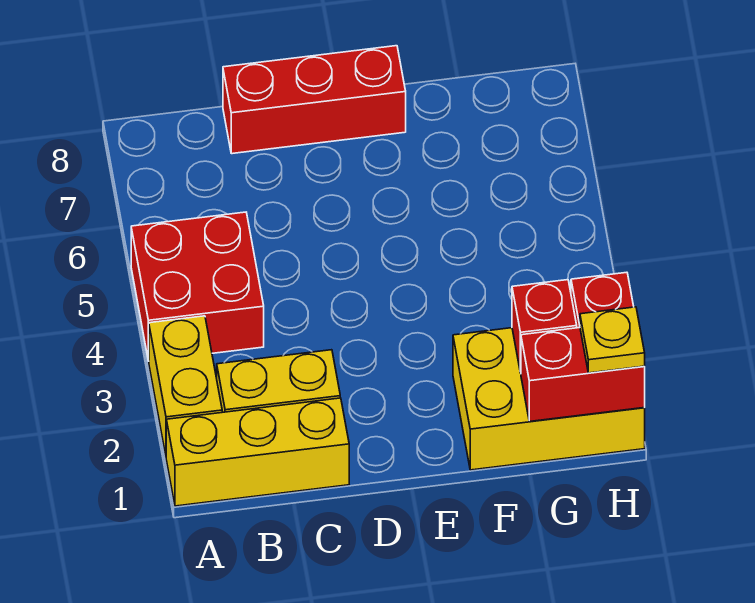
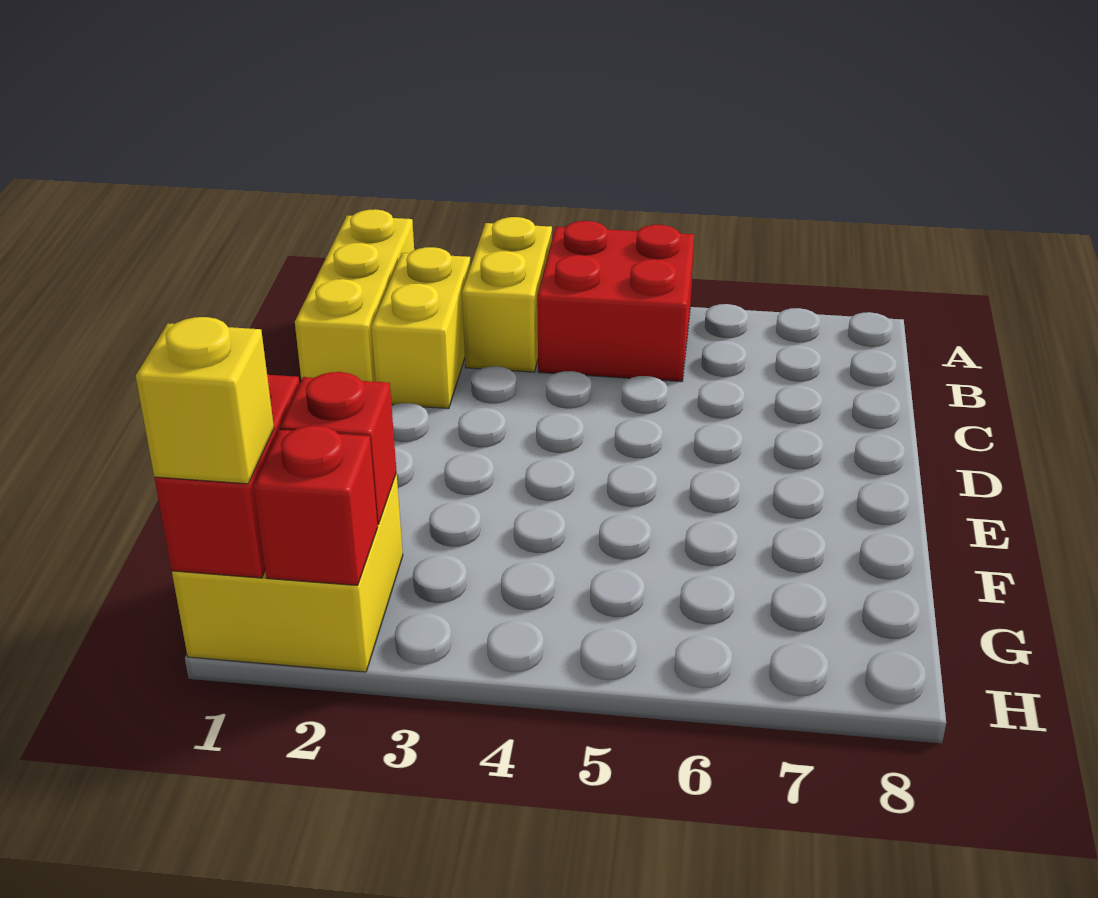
yellow brick A2:A3 level 1 -> yellow brick A3:B3 level 1
red brick C8:E8 level 1 -> none
yellow brick F1:H2 level 1 -> yellow brick G1:H2 level 1
yellow plate H1 level 3 -> yellow brick H1 level 3

